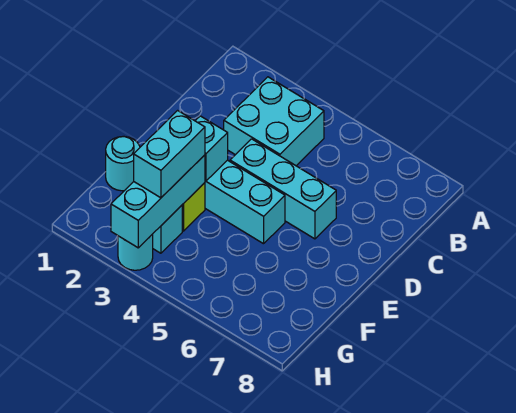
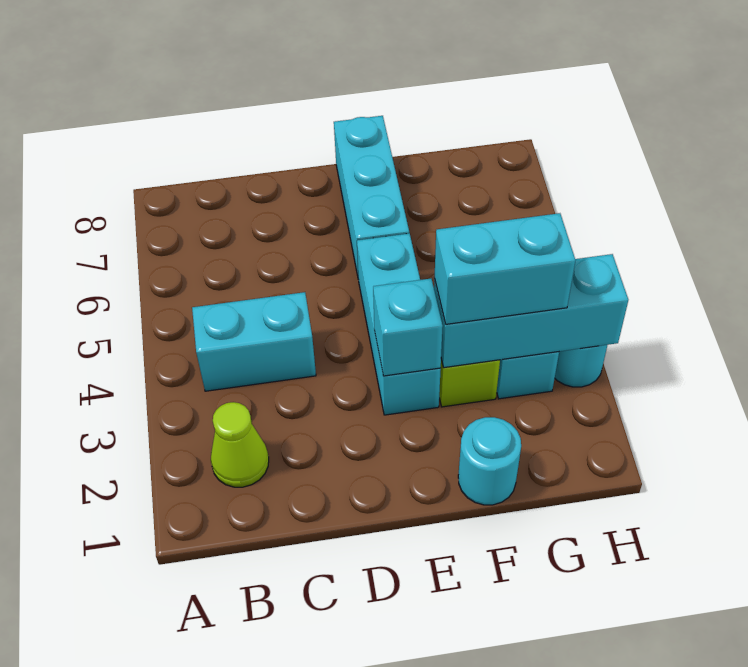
none -> lime cone B2 level 1
cyan brick B3:C4 level 1 -> cyan brick B4:C4 level 1
cyan brick D4:D6 level 1 -> cyan brick E6:E8 level 1

